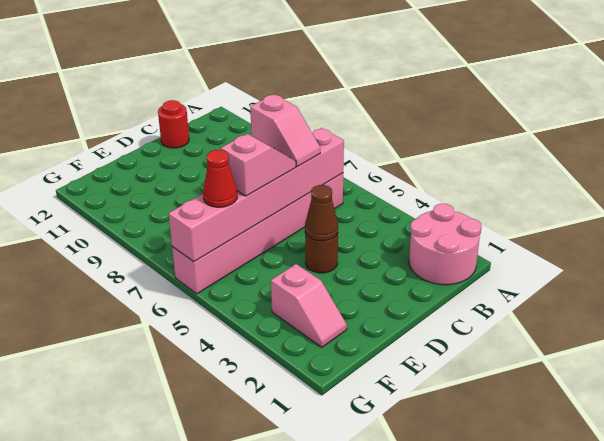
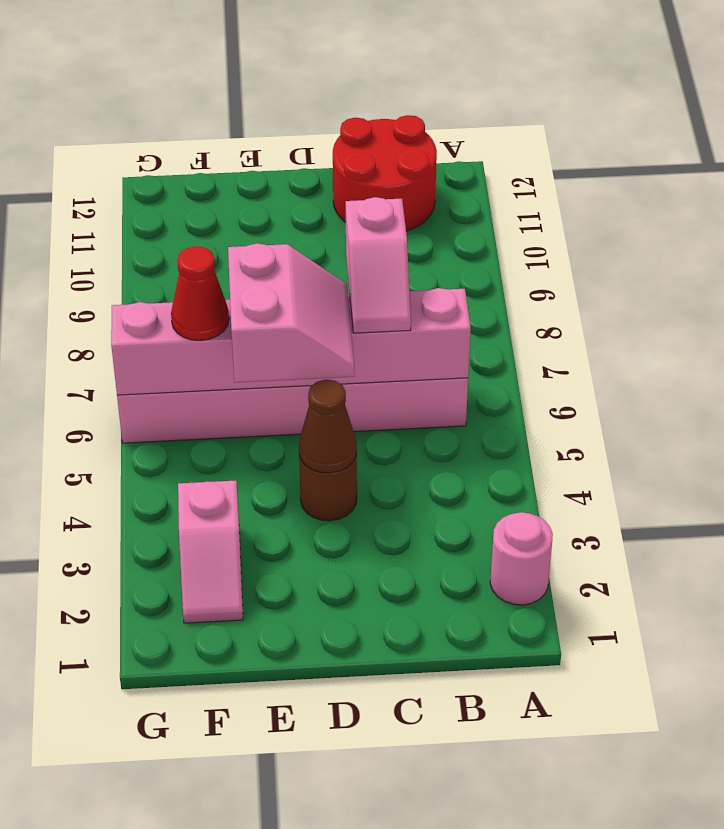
pink round brick A1:B2 level 1 -> pink round brick A2 level 1
red round brick C12 level 1 -> red round brick B11:C12 level 1
pink slope D6:E6 level 3 top E -> pink slope D5:E6 level 3 top E

